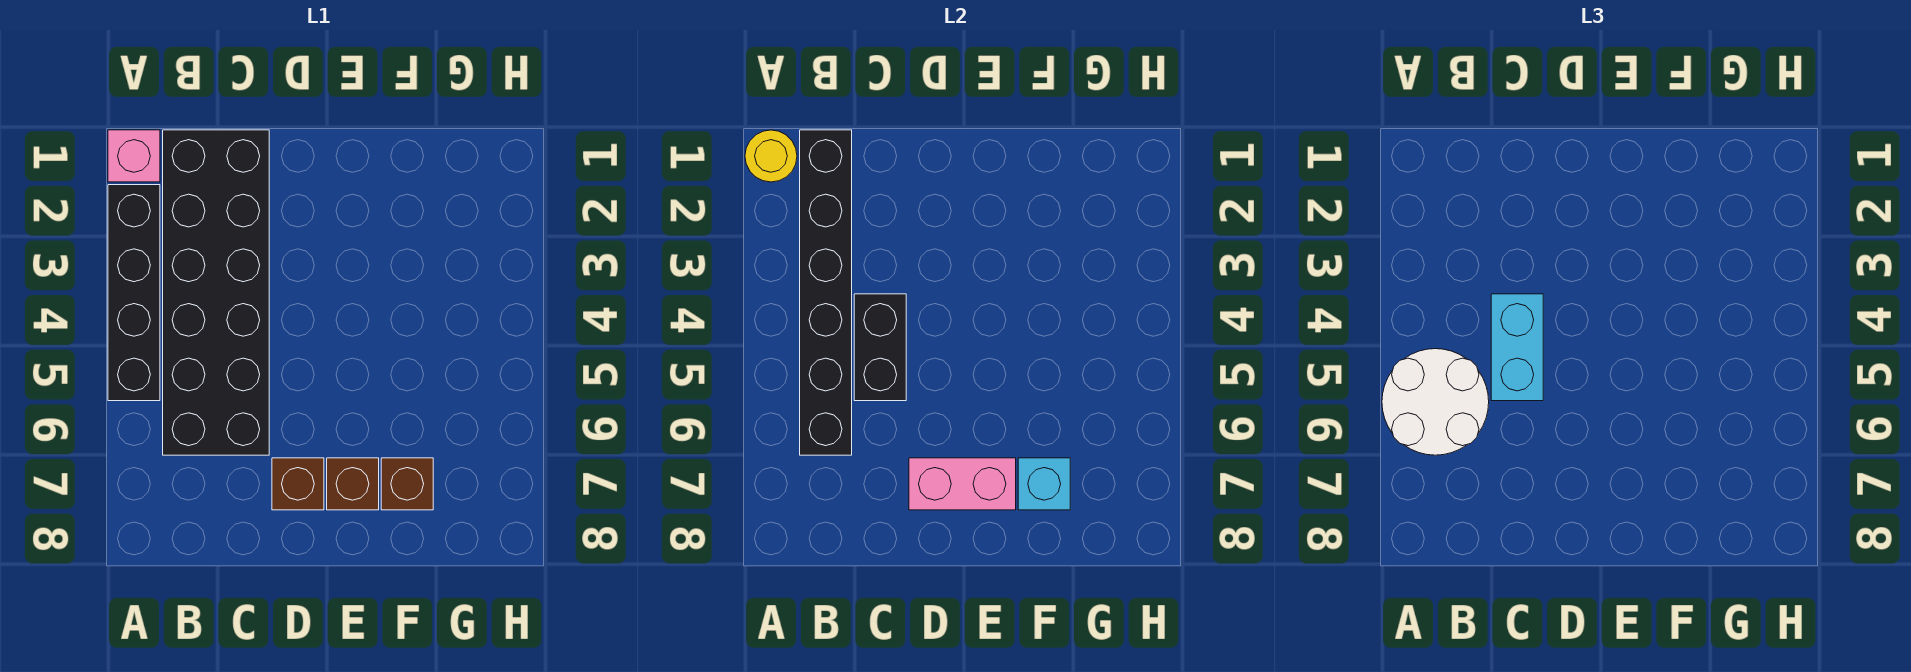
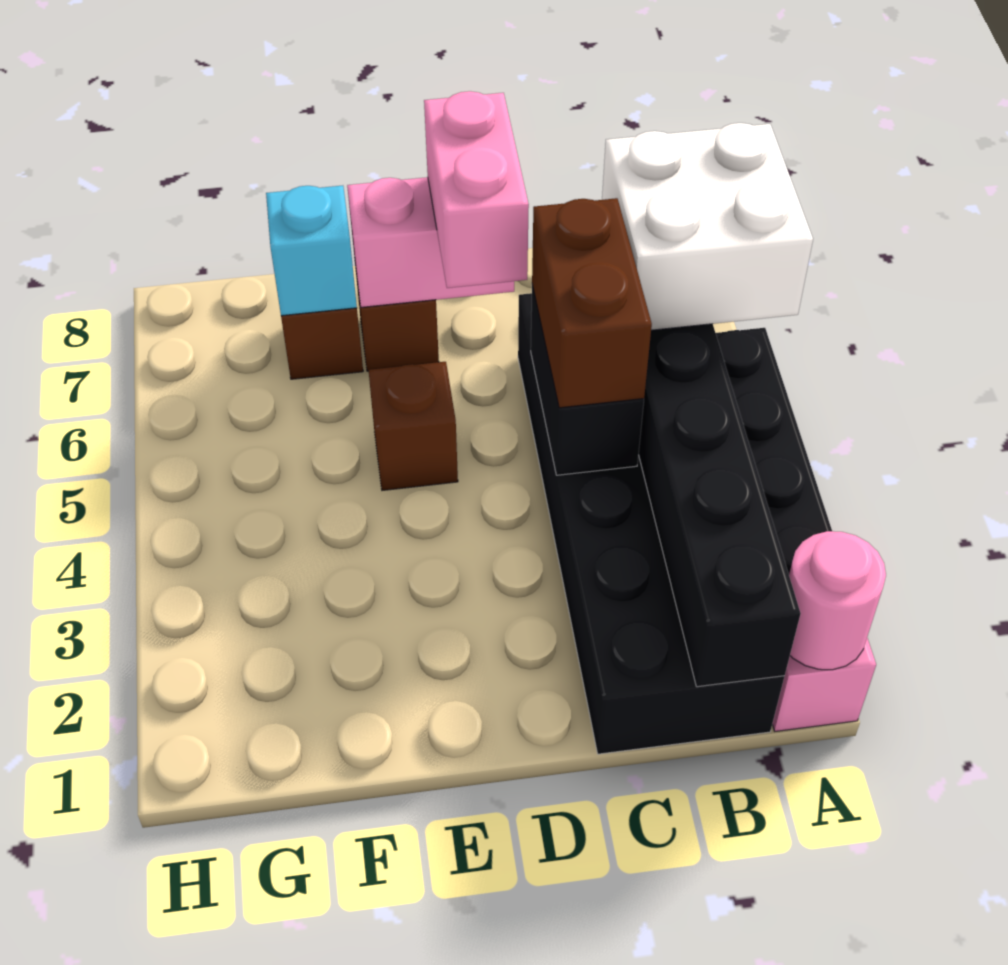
yellow round brick A1 level 2 -> pink round brick A1 level 2
white round brick A5:B6 level 3 -> white brick A5:B6 level 3
cyan brick C4:C5 level 3 -> brown brick C4:C5 level 3
none -> pink brick D6:D7 level 3
brown brick D7 level 1 -> brown brick E5 level 1

